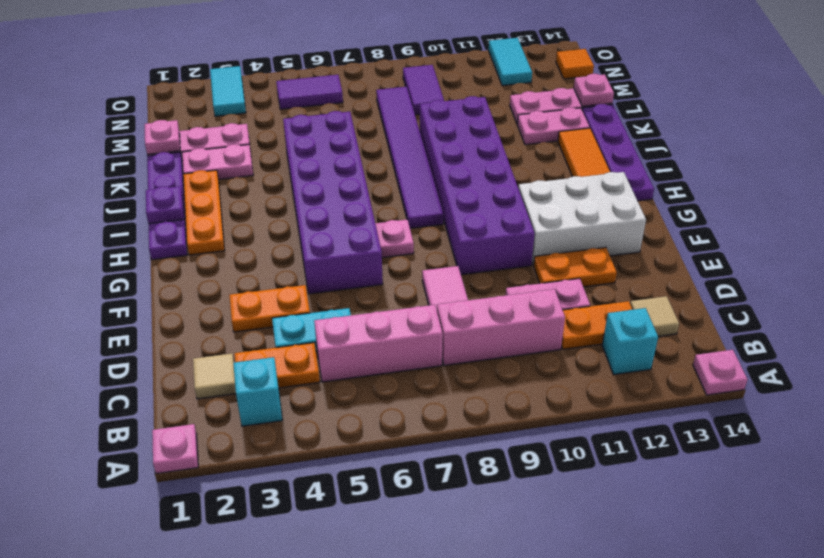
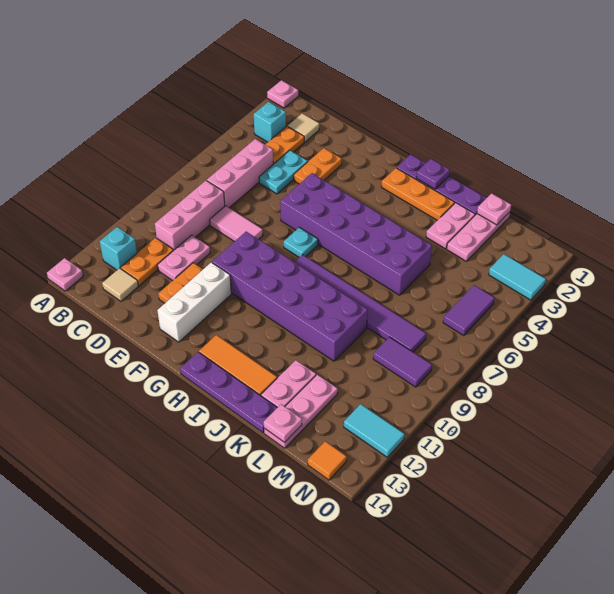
white brick F11:G13 level 1 -> white brick F11:F13 level 1
pink plate G7 level 1 -> cyan plate G7 level 1

